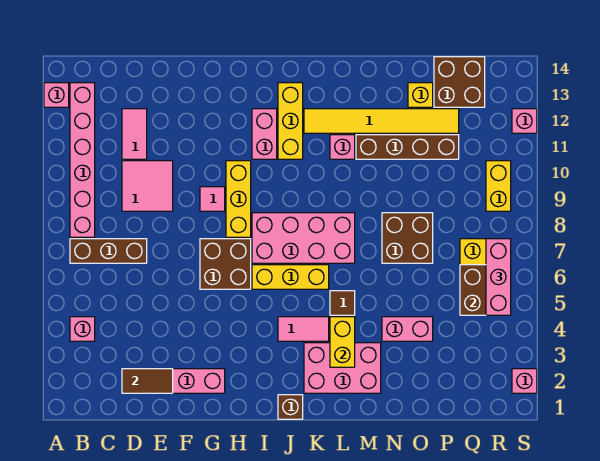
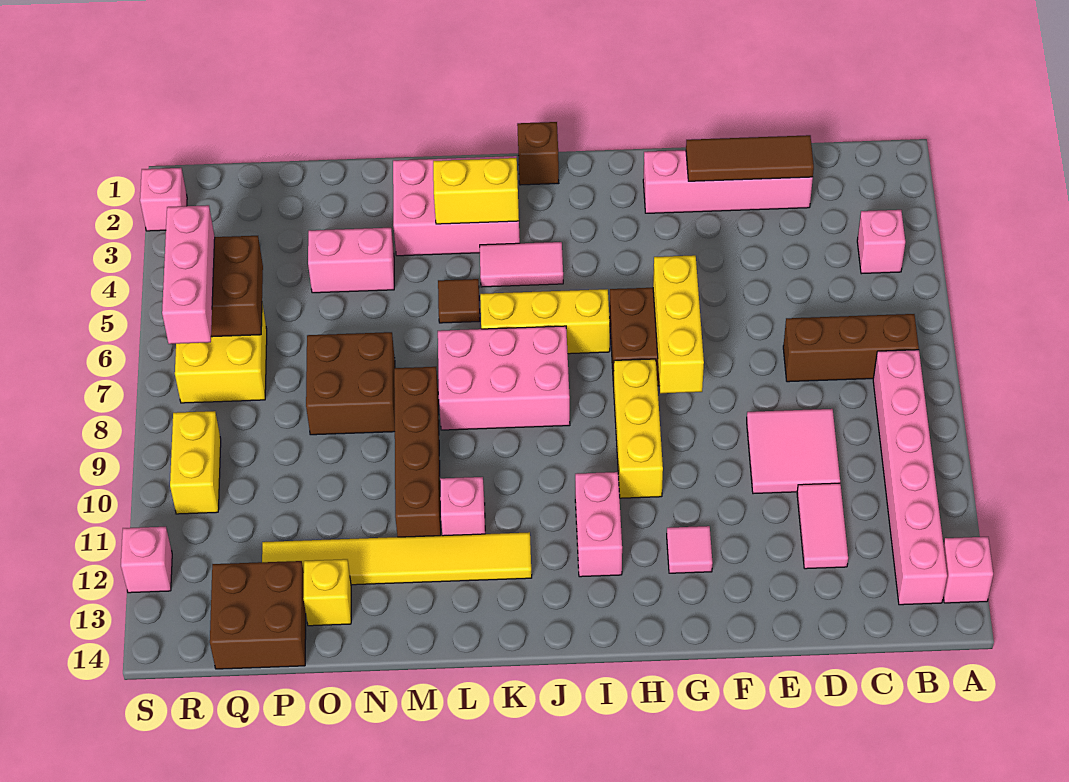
brown tile D2:E2 level 2 -> brown tile D2:F2 level 2
pink tile G9 level 1 -> pink tile G12 level 1
pink brick I7:L8 level 1 -> pink brick J7:L8 level 1
yellow brick J11:J13 level 1 -> yellow brick G6:G8 level 2
yellow brick L3:L4 level 2 -> yellow brick K3:L3 level 2
brown brick M11:P11 level 1 -> brown brick M8:M11 level 1

